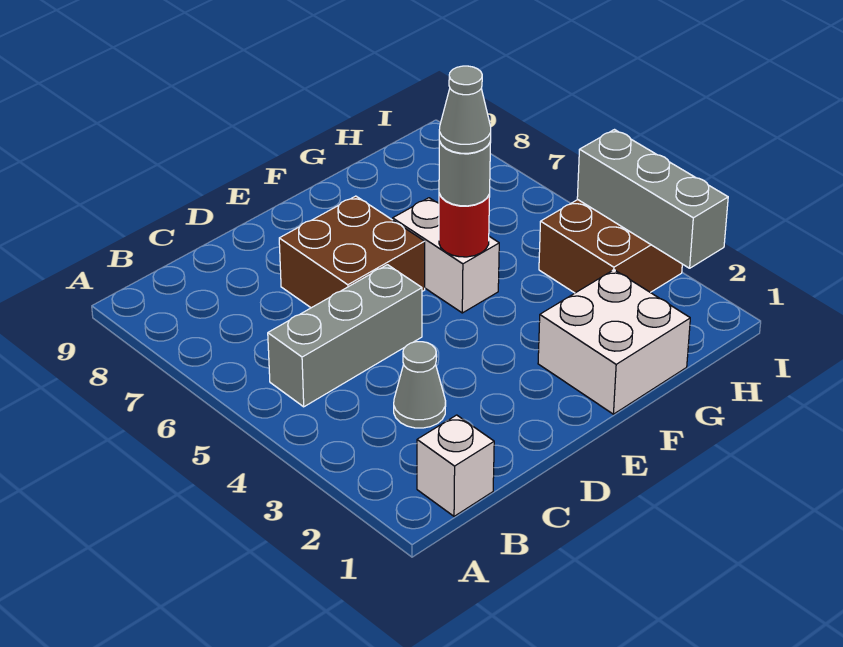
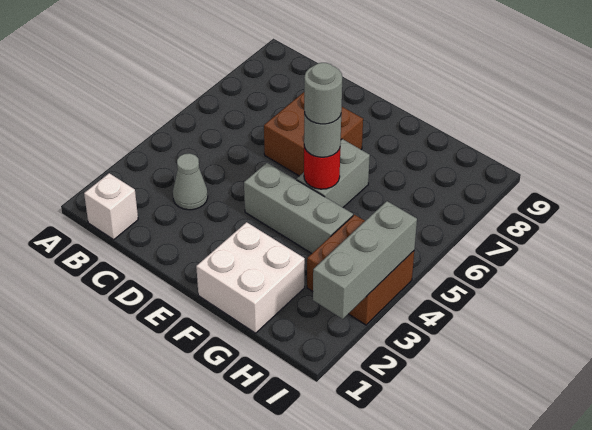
grey brick B5:D5 level 1 -> grey brick E4:G4 level 1
white brick F5:F6 level 1 -> grey brick F5:F6 level 1
grey cone F5 level 4 -> grey round brick F5 level 4

